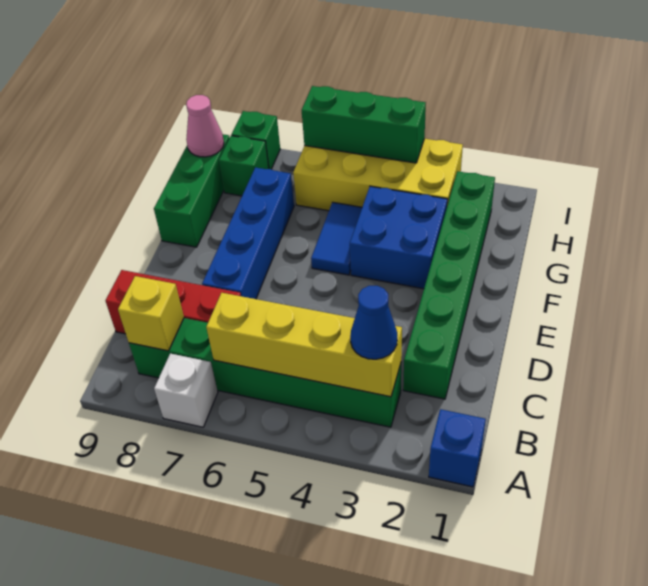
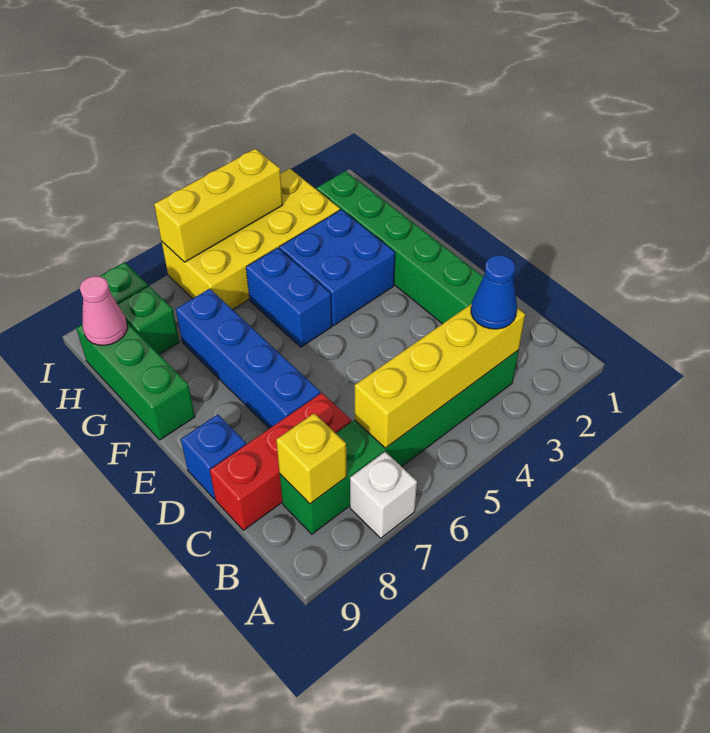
blue brick A1 level 1 -> blue brick D9 level 1
blue tile F5:G5 level 1 -> blue brick F5:G5 level 1
green brick I4:I6 level 2 -> yellow brick I4:I6 level 2

